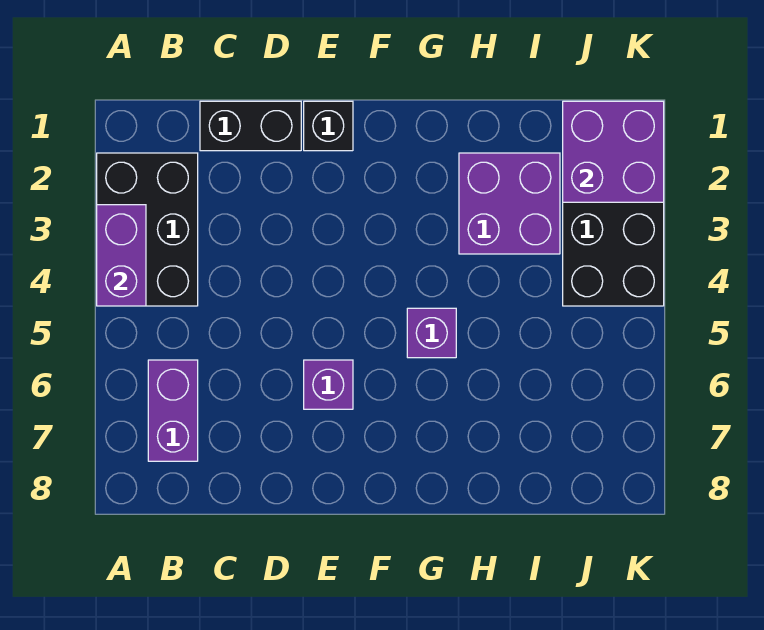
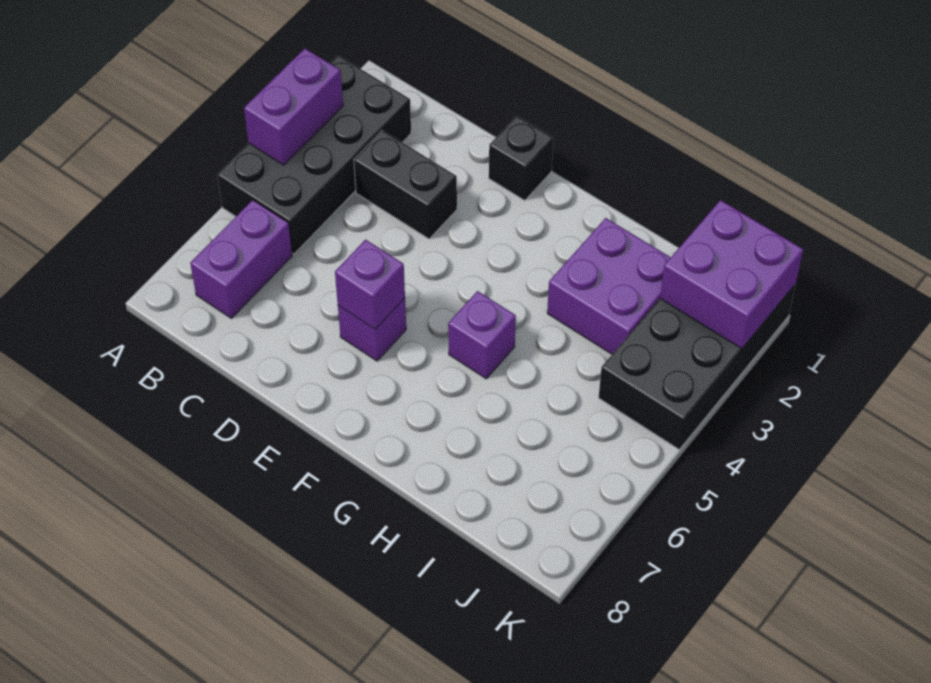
black brick A2:B4 level 1 -> black brick A2:B5 level 1
black brick C1:D1 level 1 -> black brick C3:D3 level 1
none -> purple brick E6 level 2

